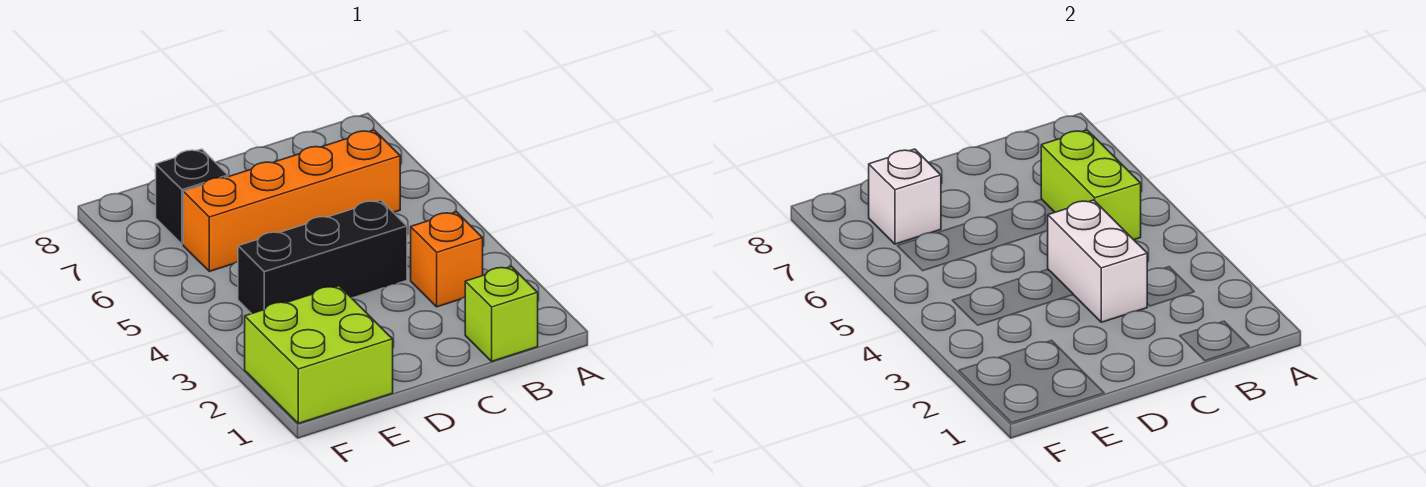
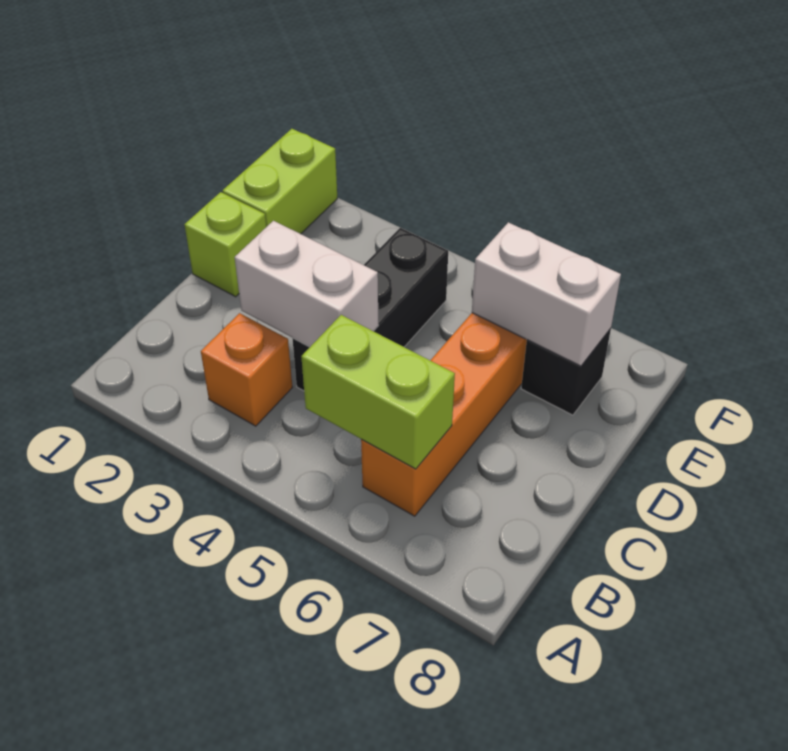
lime brick B1 level 1 -> lime brick D1 level 1
lime brick E1:F2 level 1 -> lime brick E1:F1 level 1
white brick E7 level 2 -> white brick E6:E7 level 2

